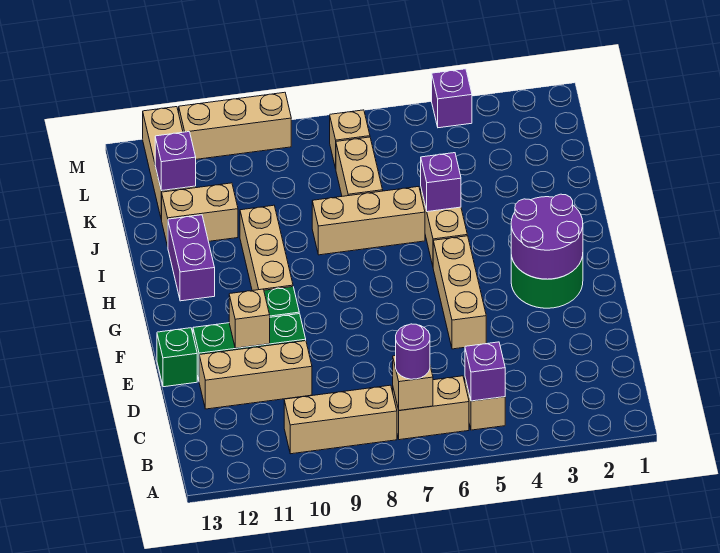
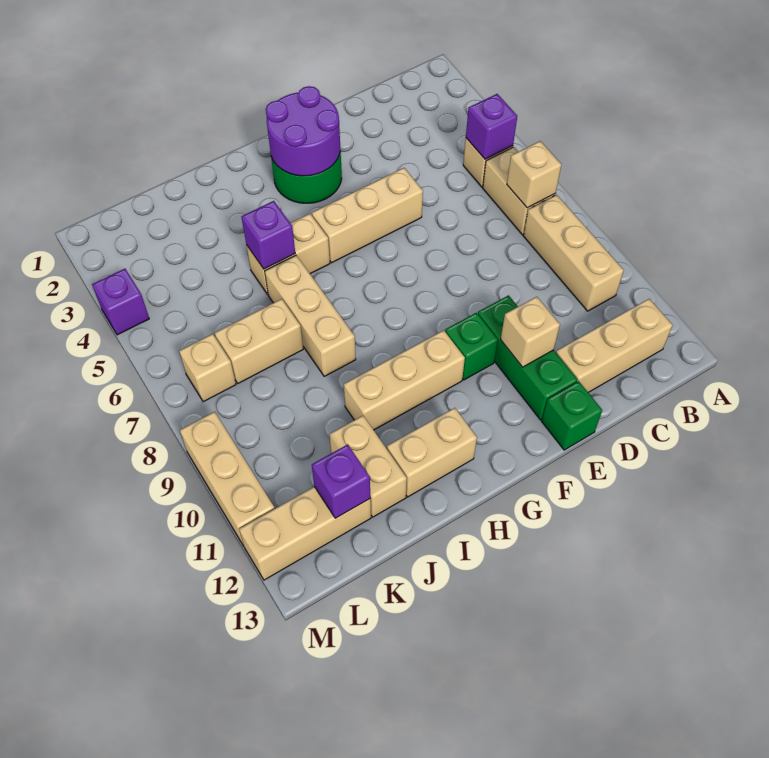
purple round brick B7 level 3 -> none
tan brick D10:D12 level 1 -> tan brick B12:D12 level 1
purple brick H12:I12 level 1 -> tan brick H12:I12 level 1

